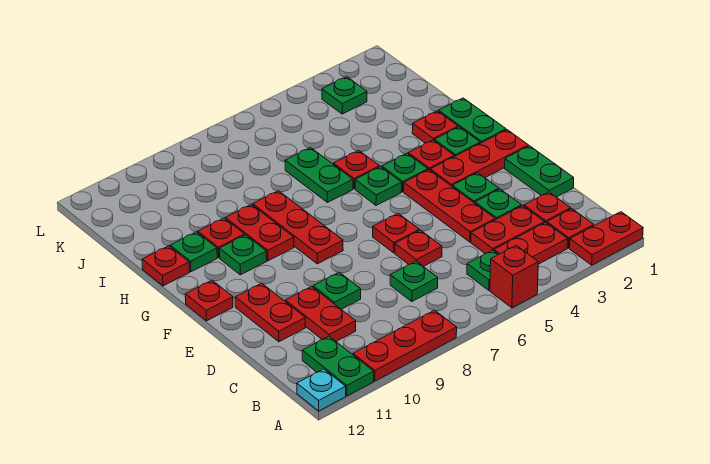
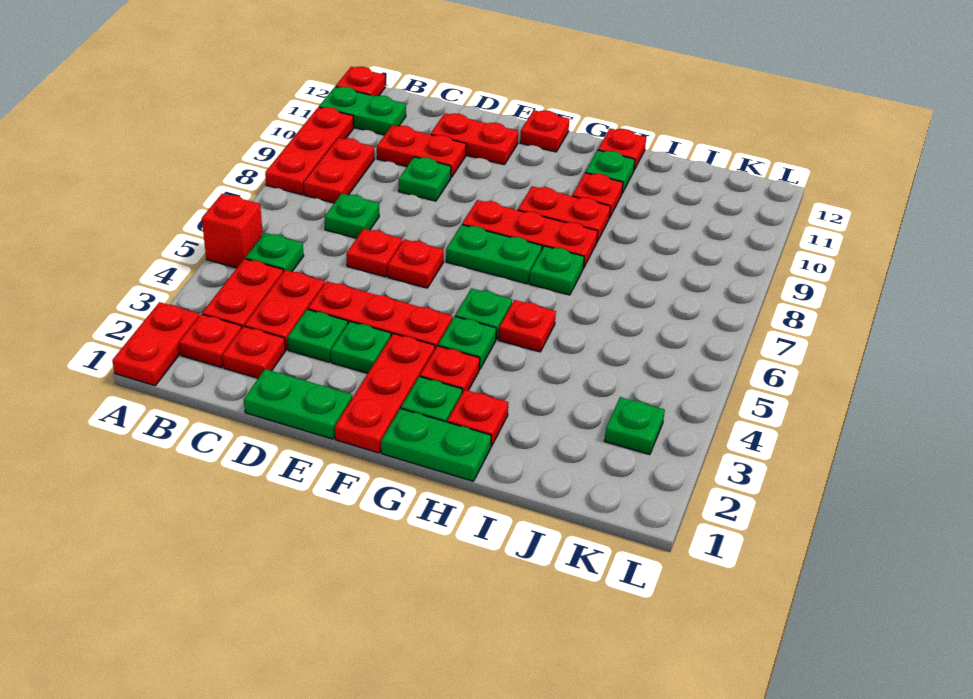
cyan plate A12 level 1 -> red plate A12 level 1
none -> red plate B8:B9 level 1
green plate G10 level 1 -> green plate H7 level 1
green plate H6:I6 level 1 -> green plate F7:G7 level 1

